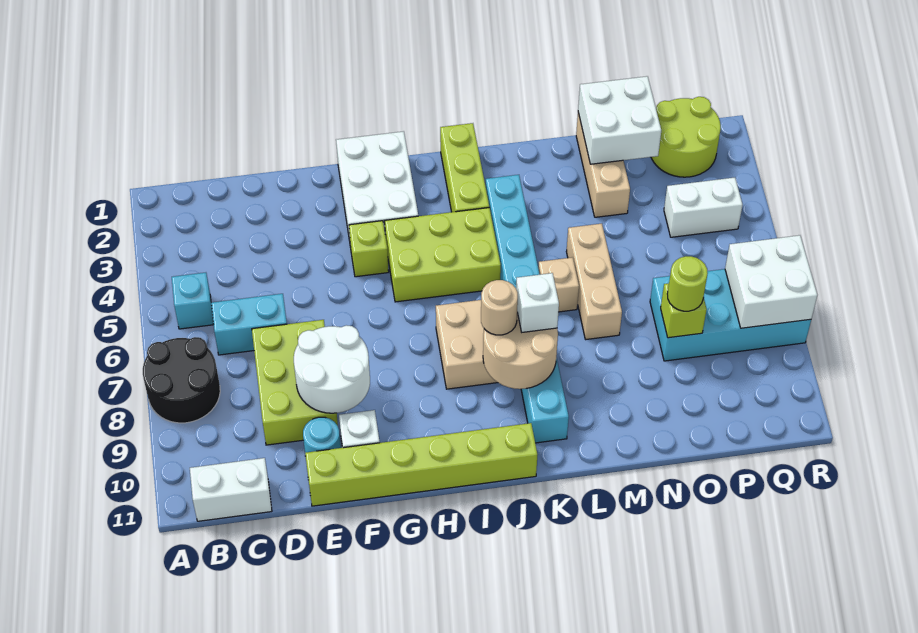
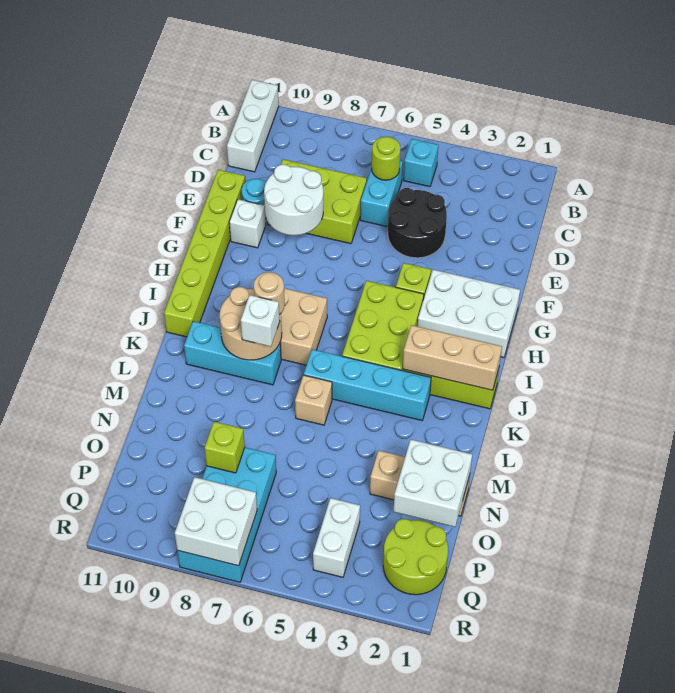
black round brick A7:B8 level 1 -> black round brick D4:E5 level 1
white brick B11:C11 level 1 -> white brick A11:C11 level 1
tan brick M5:M7 level 1 -> tan brick J1:J3 level 2
lime round brick O8 level 3 -> lime round brick C6 level 2

